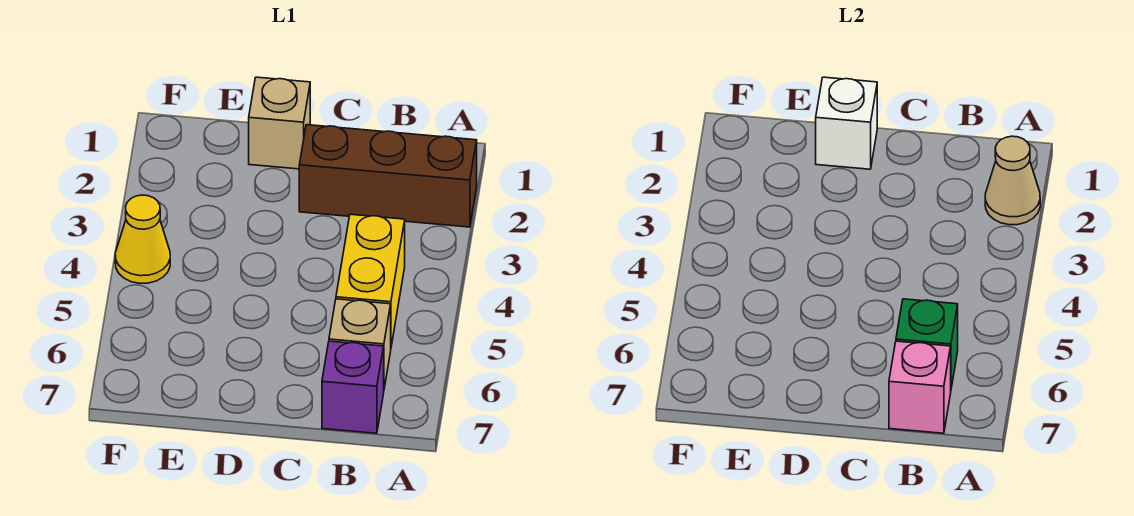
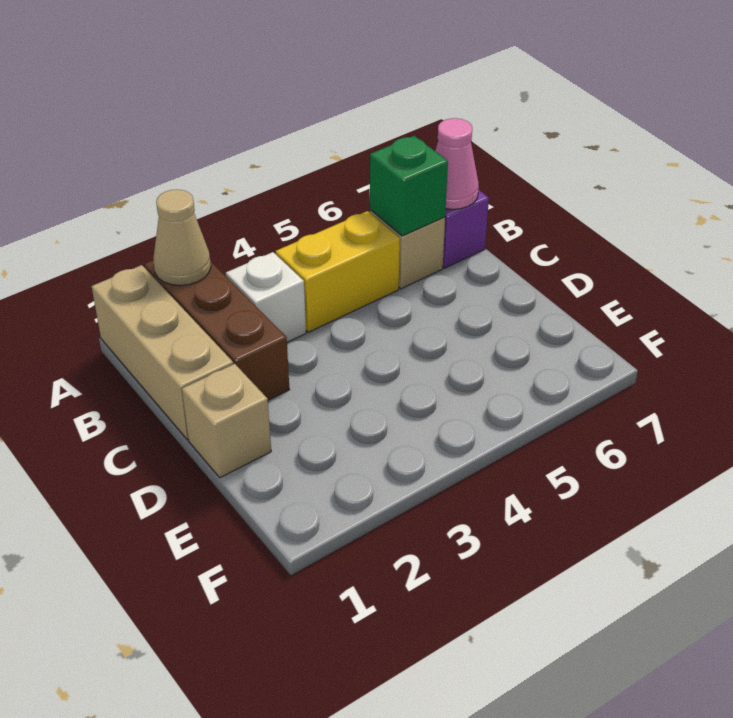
none -> tan brick A1:C1 level 1
pink brick B7 level 2 -> pink cone B7 level 2
white brick D1 level 2 -> white brick B3 level 1
yellow cone F4 level 1 -> none

